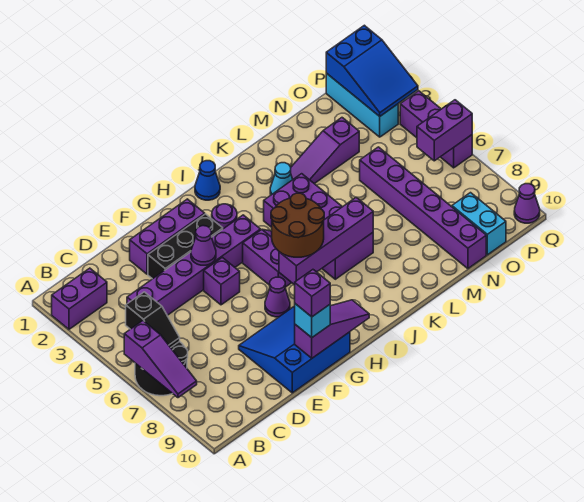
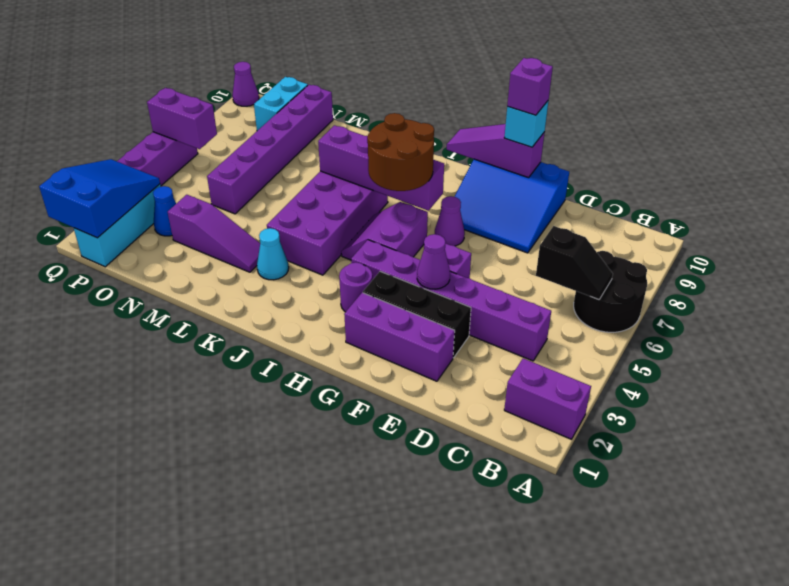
purple slope A6:A8 level 2 top 6 -> none
black slope B5:B6 level 2 top 5 -> black slope B6:C6 level 2 top C
blue cone I1 level 1 -> blue cone O3 level 1

